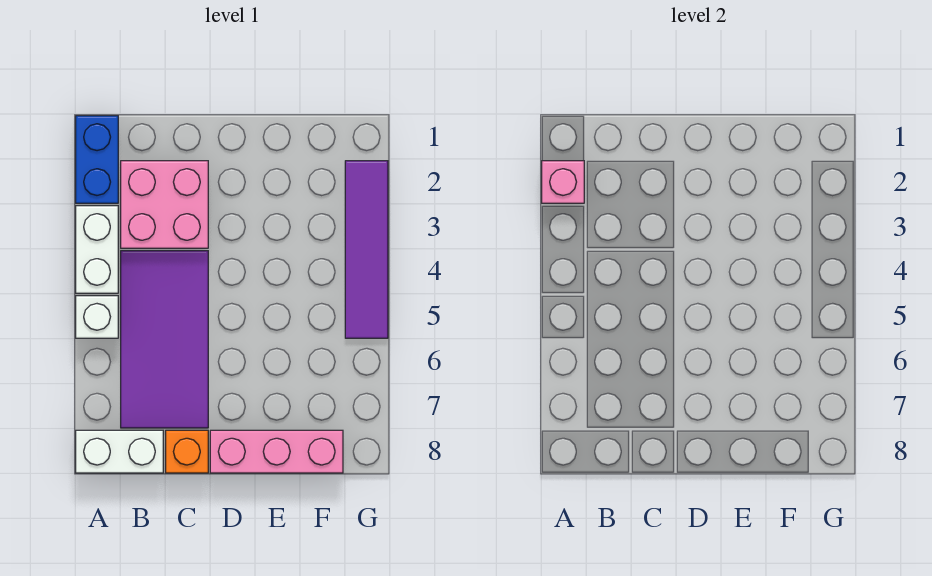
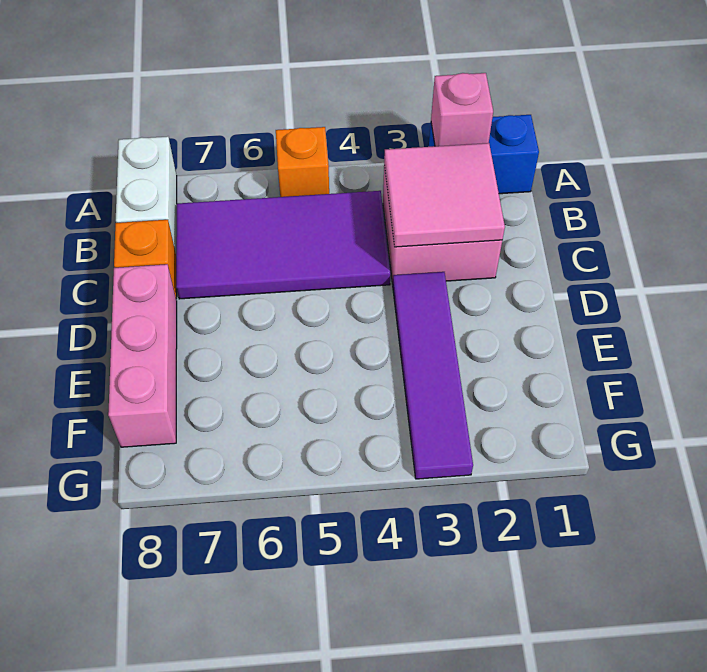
white brick A3:A4 level 1 -> none
white brick A5 level 1 -> orange brick A5 level 1
none -> pink tile B2:C3 level 2
purple tile G2:G5 level 1 -> purple tile D3:G3 level 1

